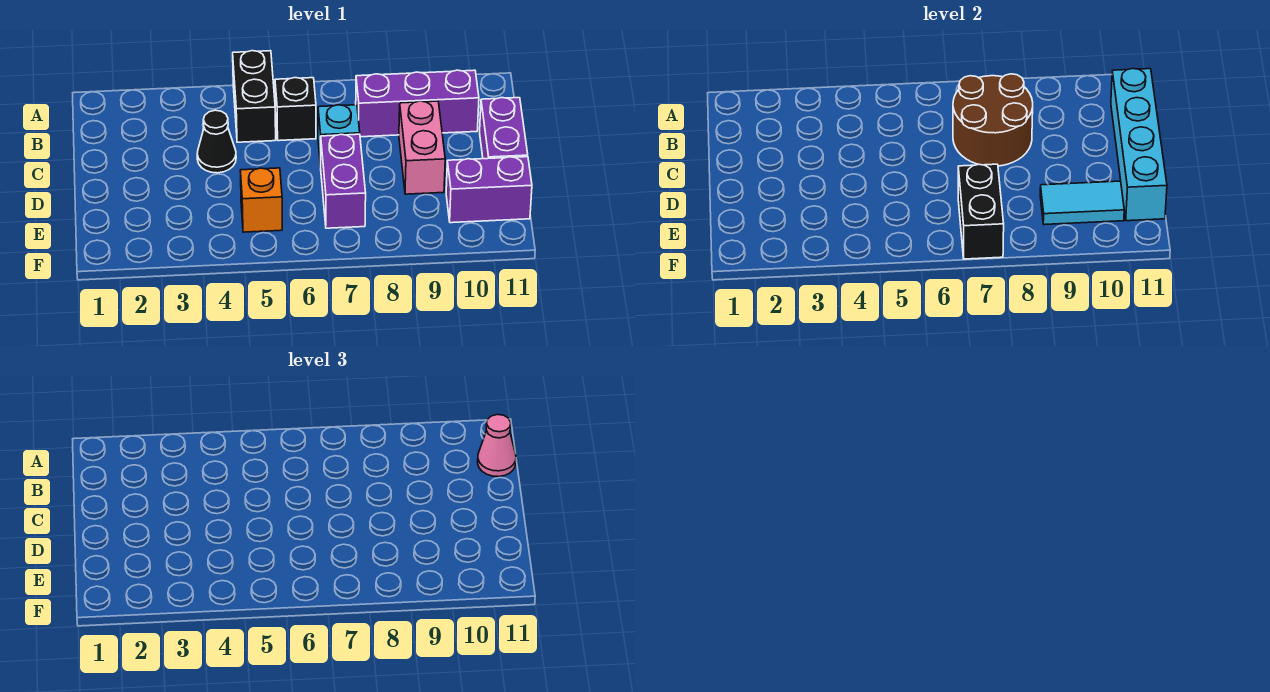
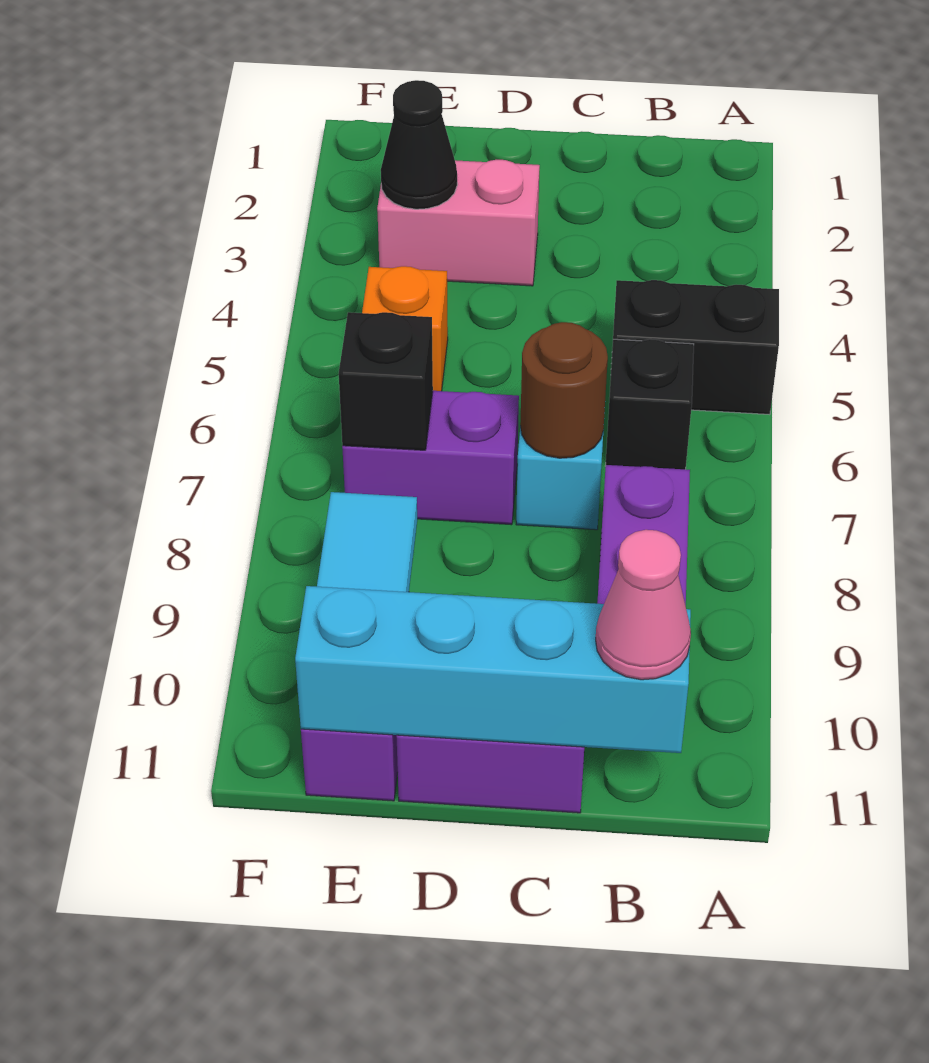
brown round brick B7:C8 level 2 -> brown round brick C7 level 2
black cone C4 level 1 -> black cone E3 level 2
pink brick C9:D9 level 1 -> pink brick D3:E3 level 1
black brick E7:F7 level 2 -> black brick E7 level 2

